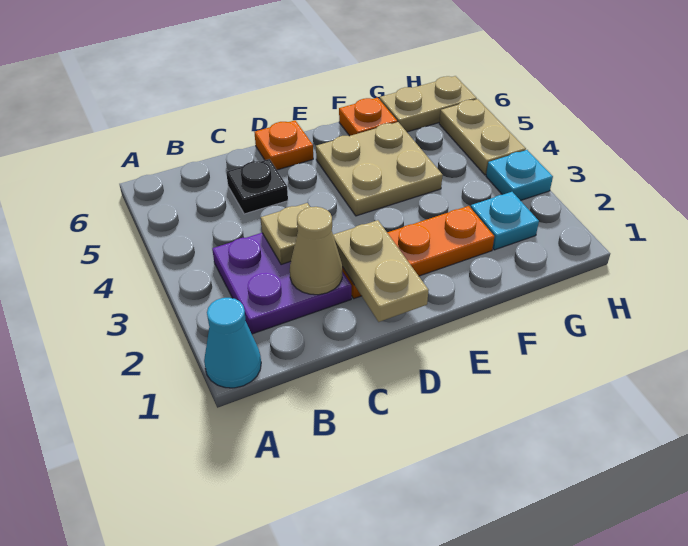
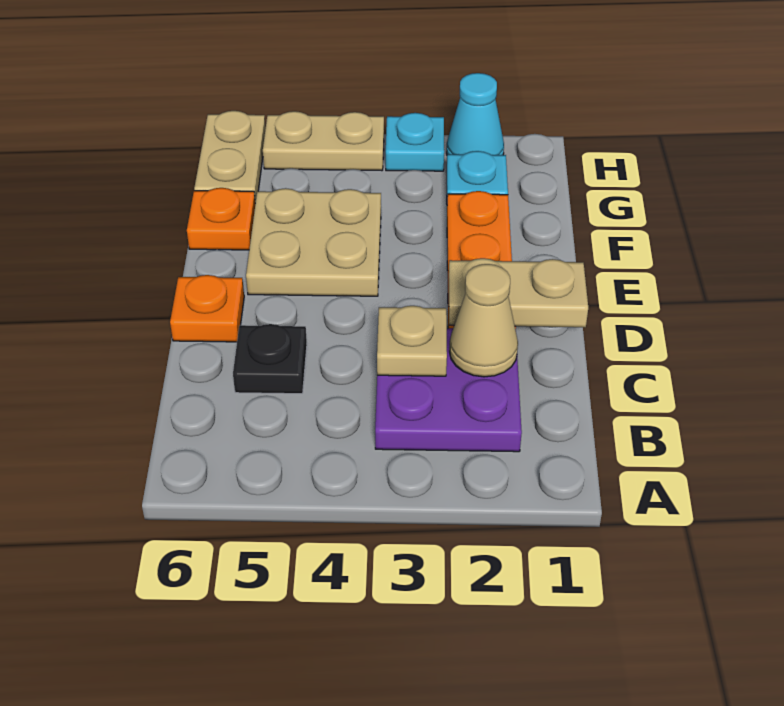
cyan cone A1 level 1 -> cyan cone H2 level 1

